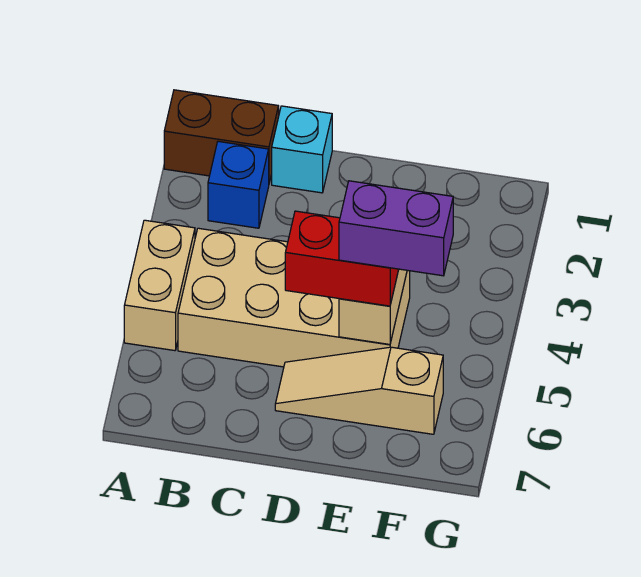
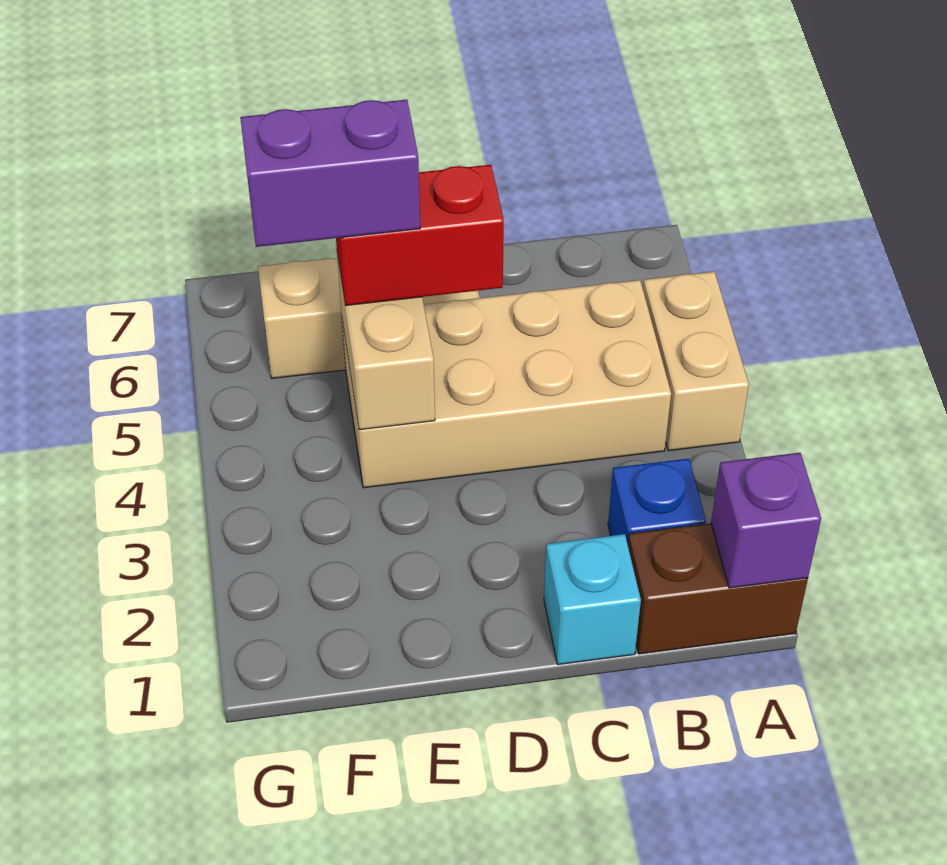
none -> purple brick A1 level 2

